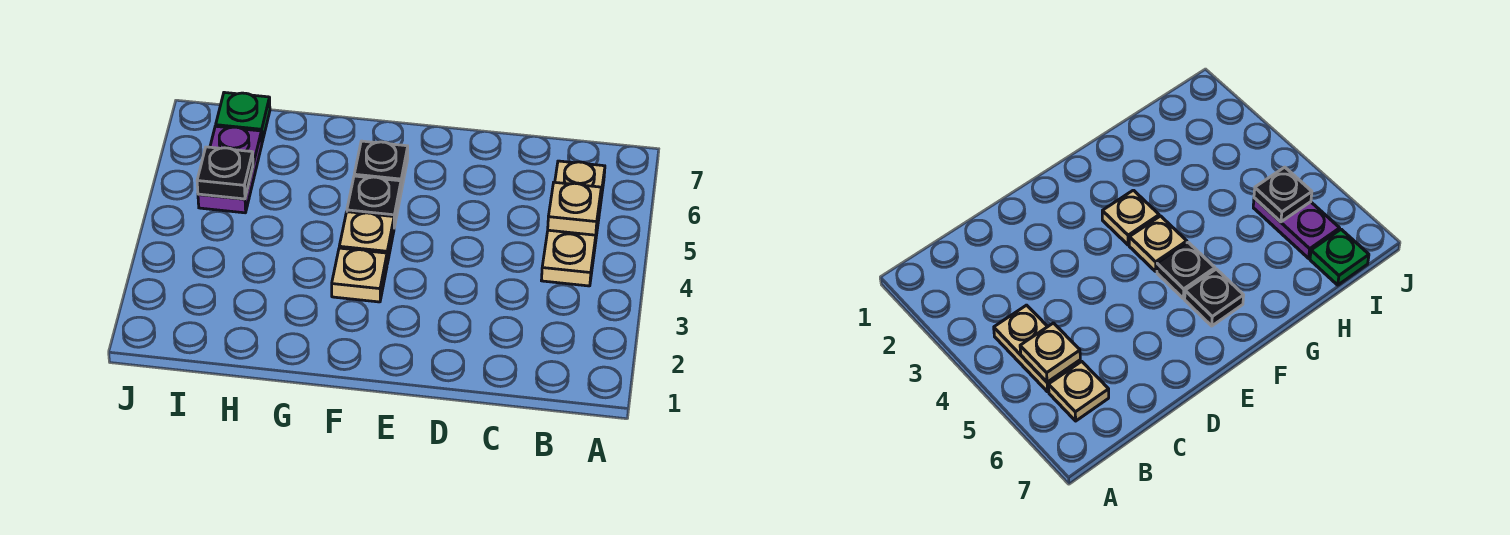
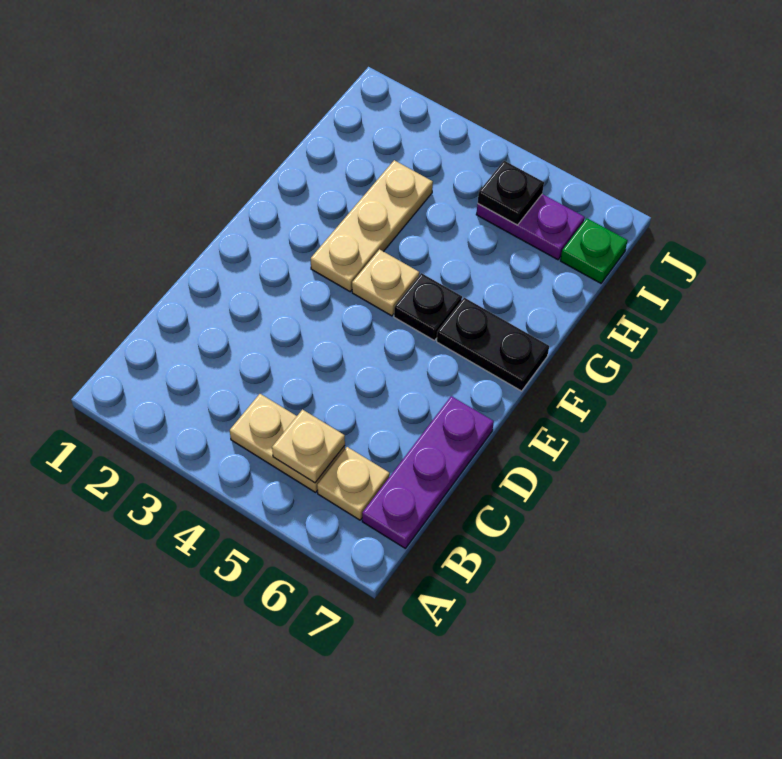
none -> purple plate B7:D7 level 1
tan plate F3 level 1 -> tan plate F3:H3 level 1
black plate F6 level 1 -> black plate F6:F7 level 1

